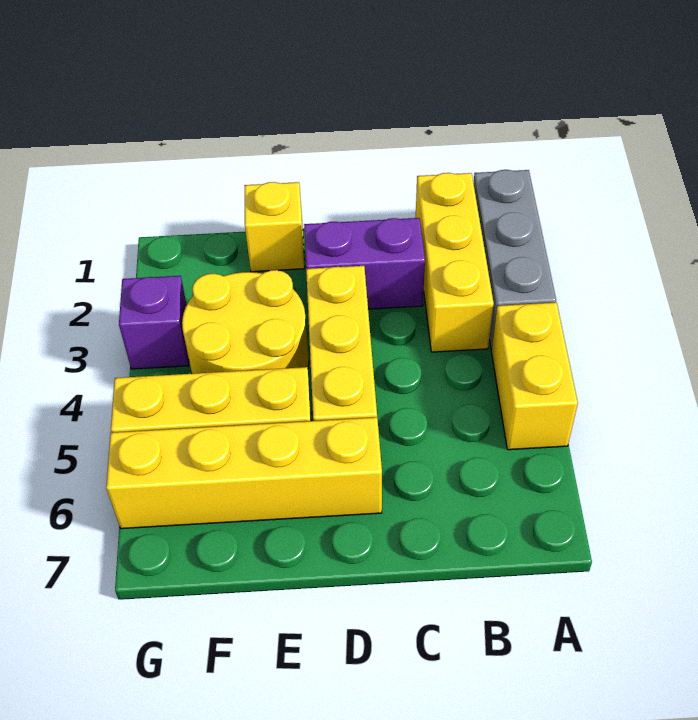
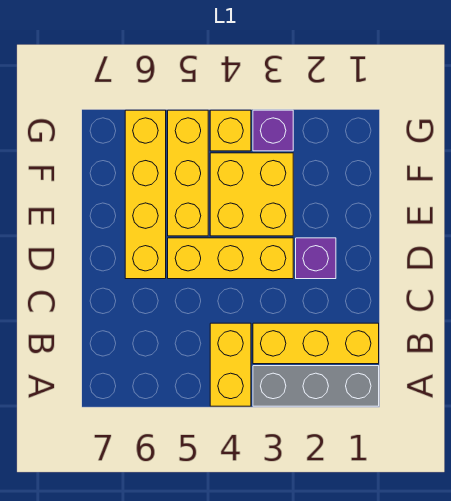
yellow brick A4:A5 level 1 -> yellow brick A4:B4 level 1
purple brick C2:D2 level 1 -> purple brick D2 level 1
yellow brick E1 level 1 -> yellow brick G4 level 1
yellow round brick E3:F4 level 1 -> yellow brick E3:F4 level 1

